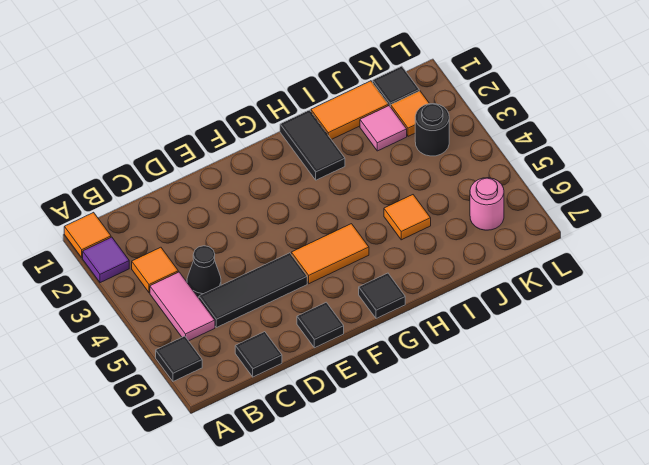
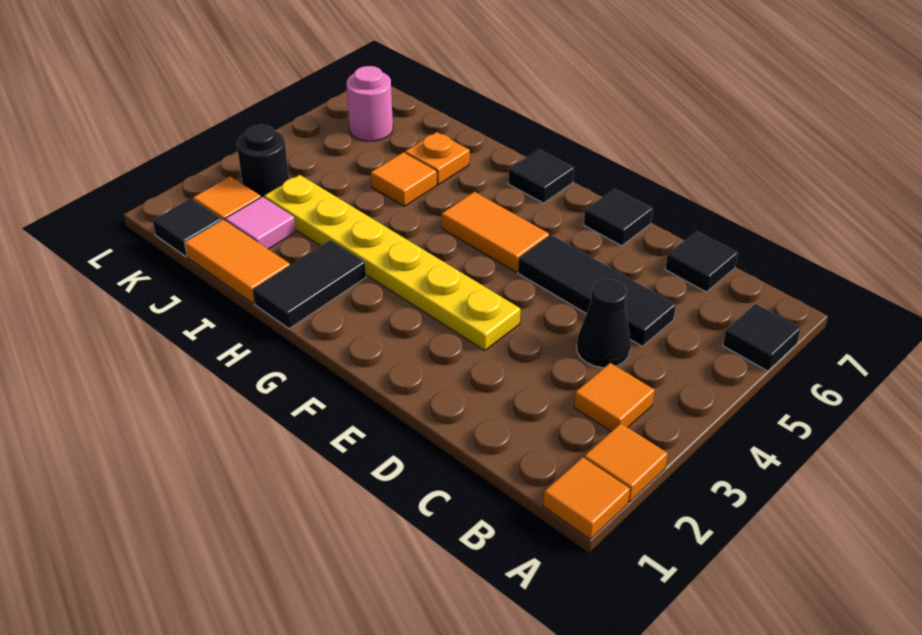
purple tile A2 level 1 -> orange tile A2 level 1
pink tile B4:B5 level 1 -> none
none -> yellow plate E3:J3 level 1
none -> orange plate I6 level 1

